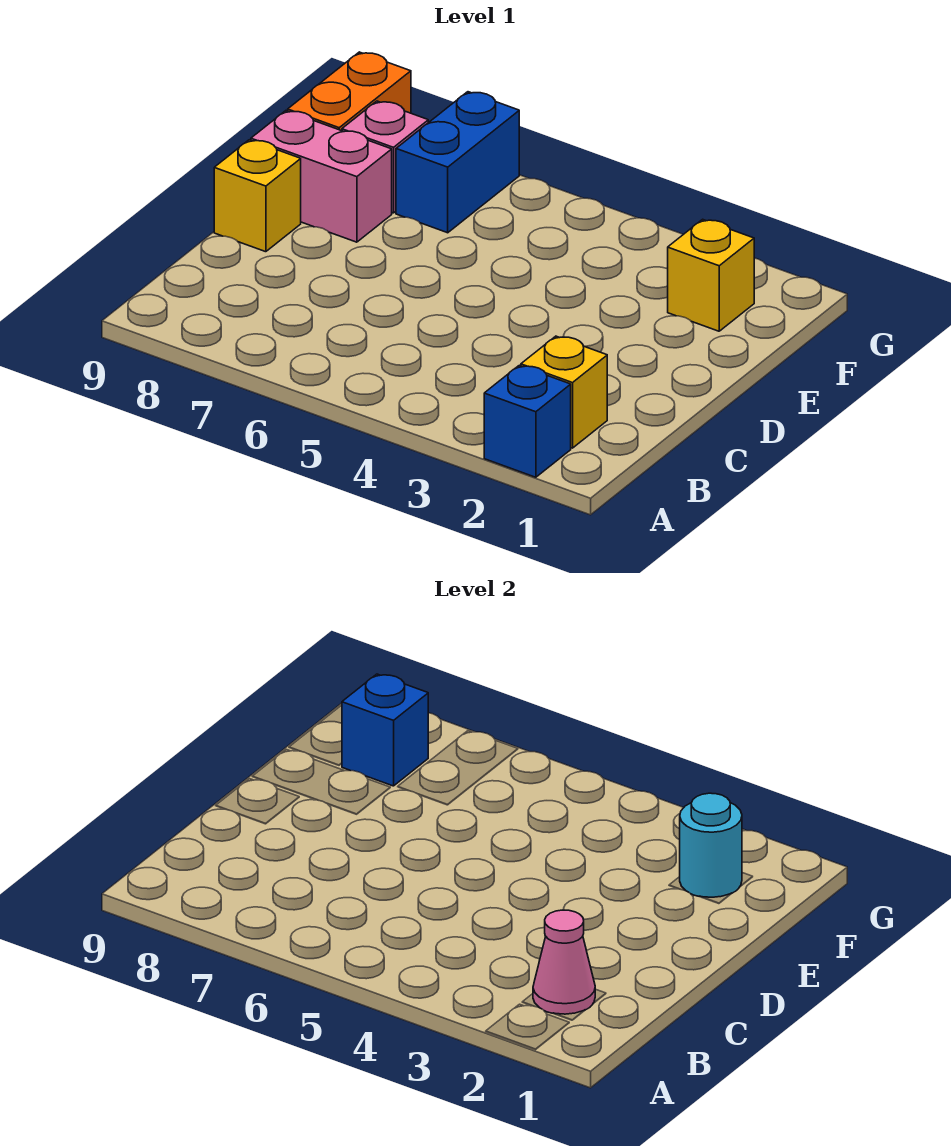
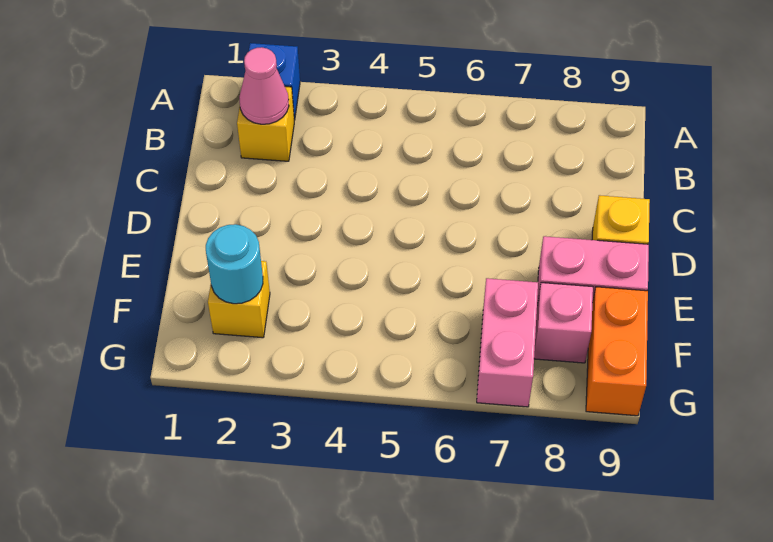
blue brick F7:G7 level 1 -> pink brick F7:G7 level 1
blue brick F8 level 2 -> none

